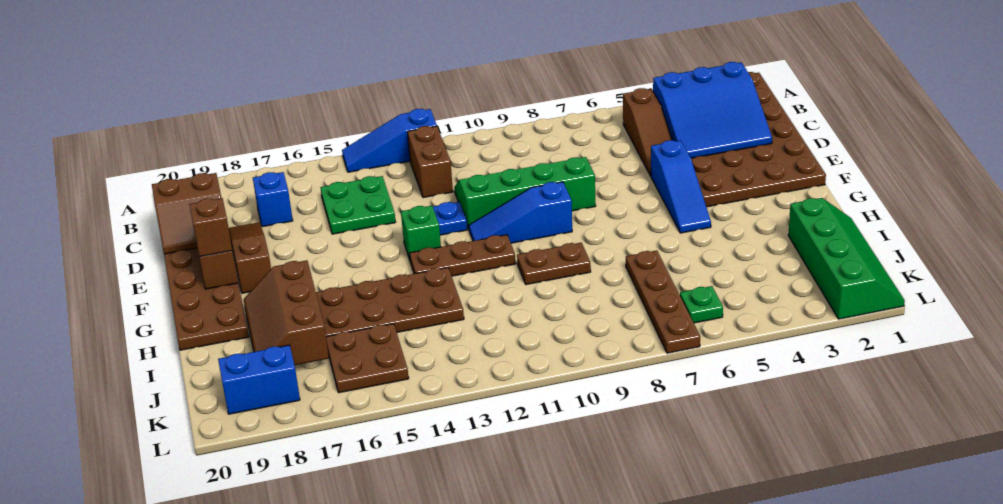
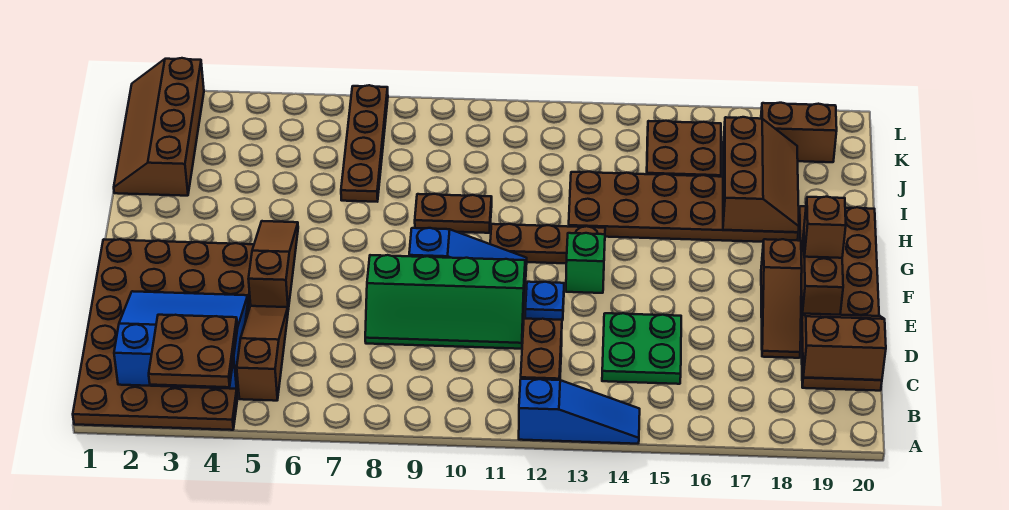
none -> brown plate A3:B4 level 3
blue brick C17 level 1 -> none
blue slope E5:G5 level 1 top E -> brown slope E5:G5 level 1 top E
green slope I1:L2 level 1 top 2 -> brown slope I1:L2 level 1 top 2
green plate K6 level 1 -> none
blue brick K18:K19 level 1 -> brown brick K18:K19 level 1

